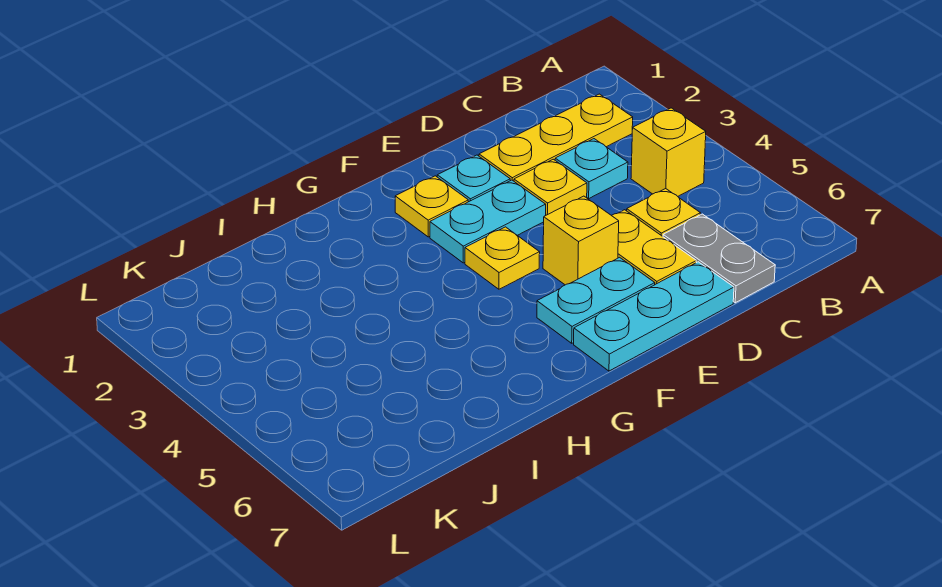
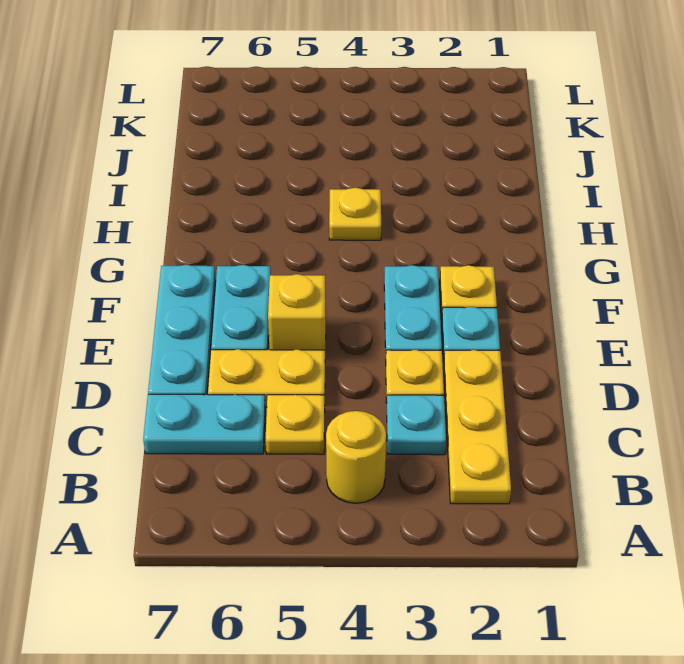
yellow brick B4 level 1 -> yellow round brick B4 level 1
grey plate C6:C7 level 1 -> cyan plate C6:C7 level 1
yellow plate F4 level 1 -> yellow plate H4 level 1

